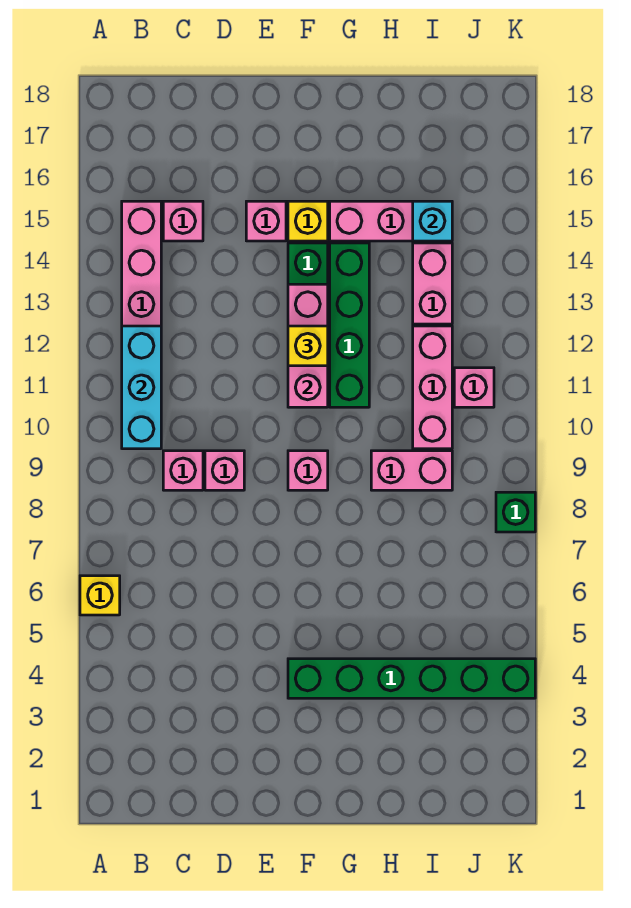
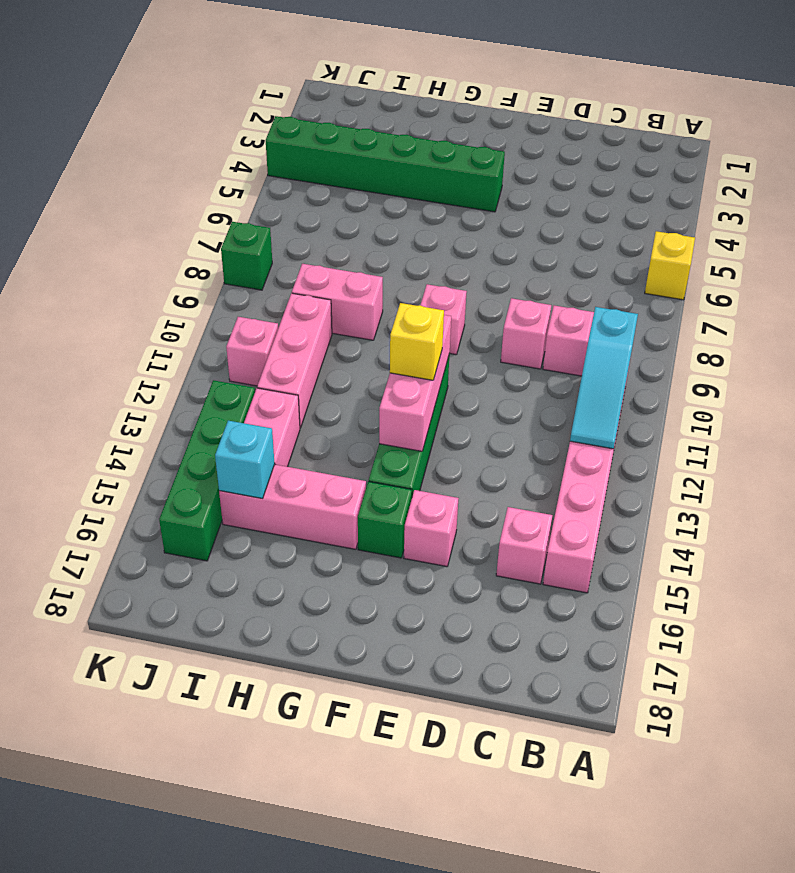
cyan brick B10:B12 level 2 -> cyan slope B10:B12 level 2 top 10
yellow brick F15 level 1 -> green brick F15 level 1
green brick G11:G14 level 1 -> green brick J13:J16 level 1

